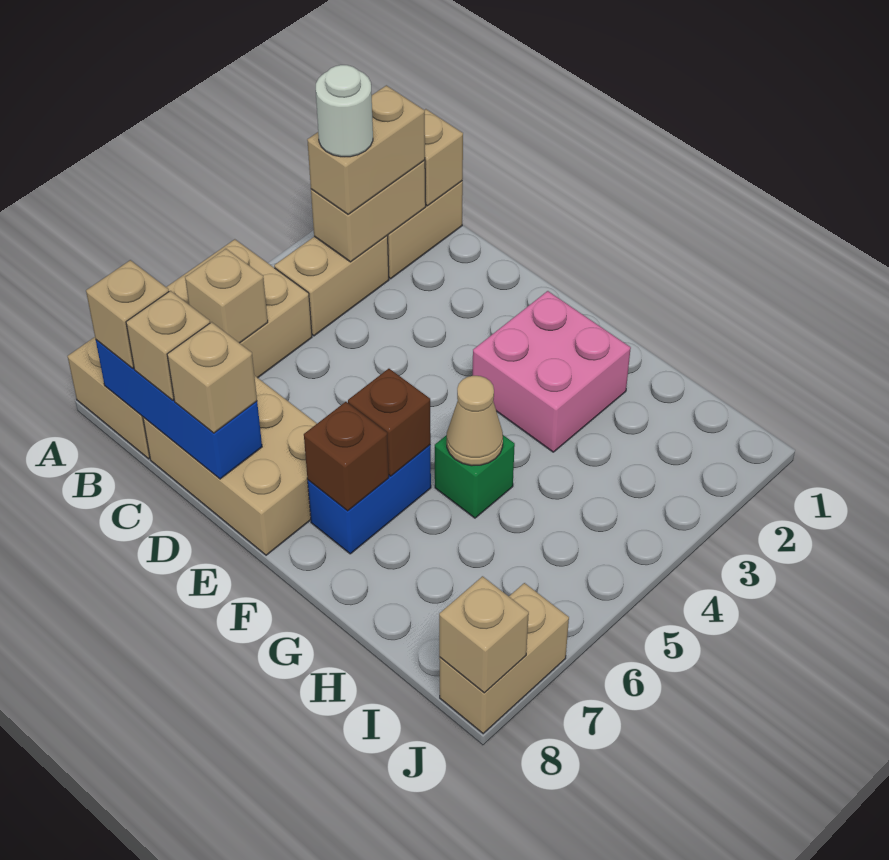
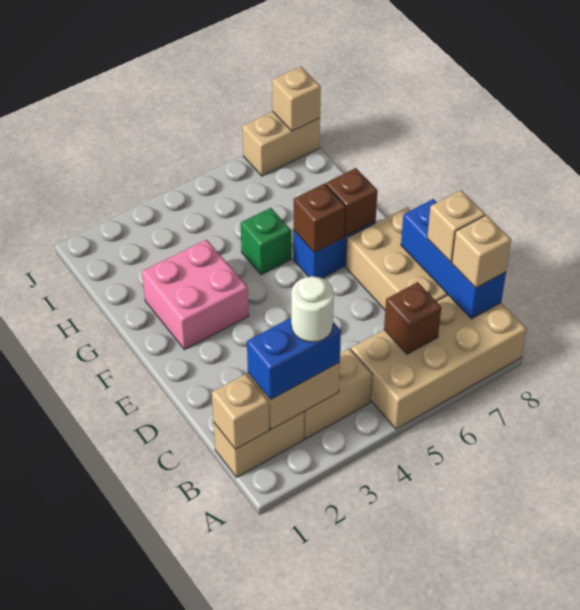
tan brick B2:B3 level 3 -> blue brick B2:B3 level 3
tan brick B6 level 2 -> brown brick B6 level 2
tan brick D8 level 3 -> none
tan cone G5 level 2 -> none

